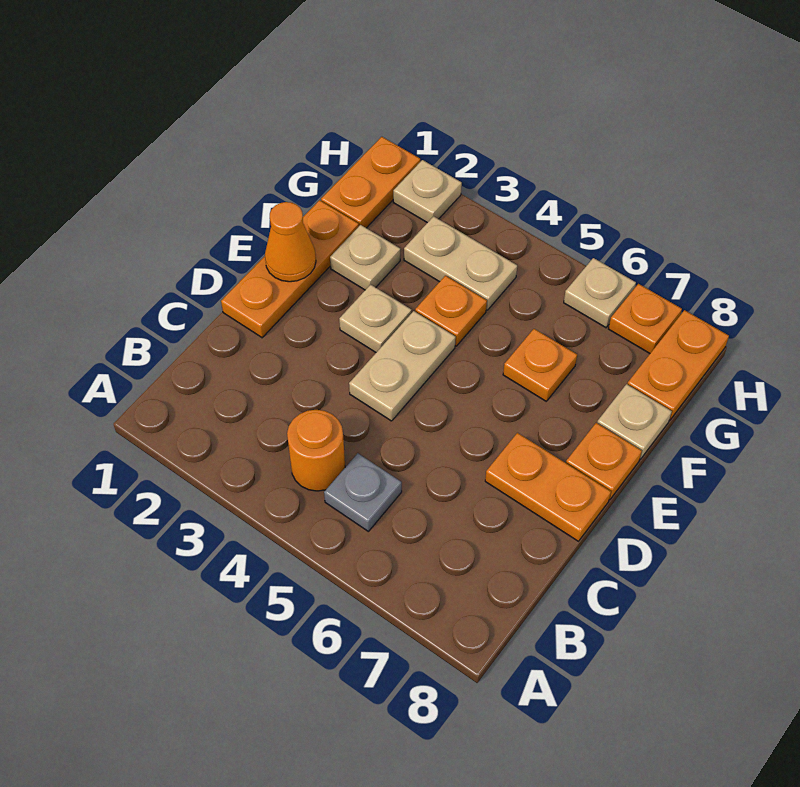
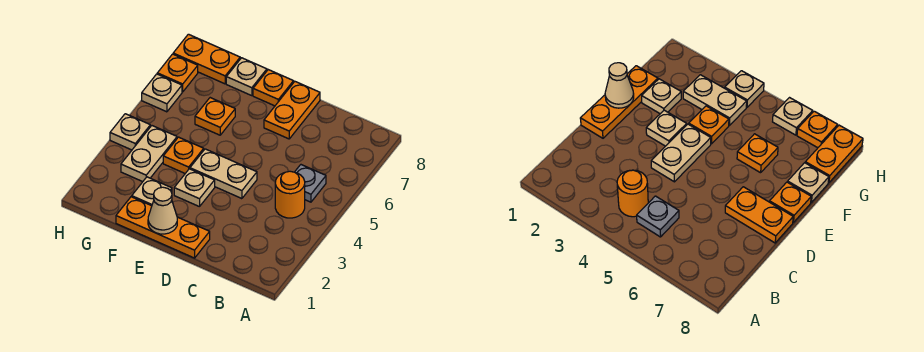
orange cone E1 level 2 -> tan cone E1 level 2
orange plate G1:H1 level 1 -> none
tan plate H2 level 1 -> tan plate H4 level 1

